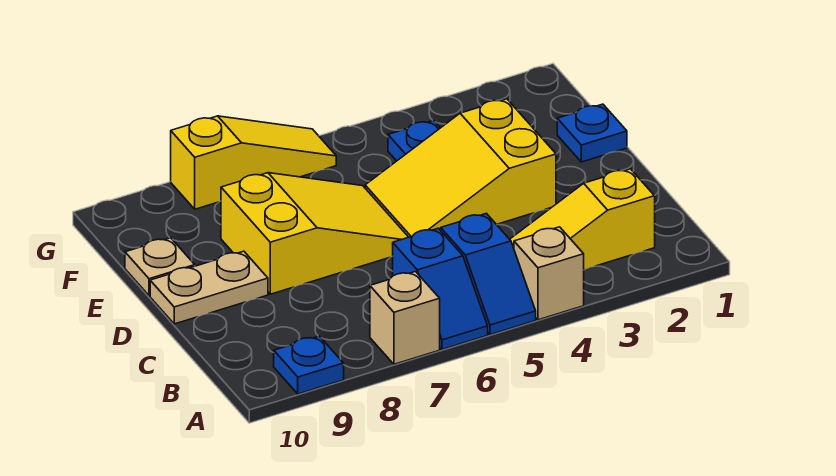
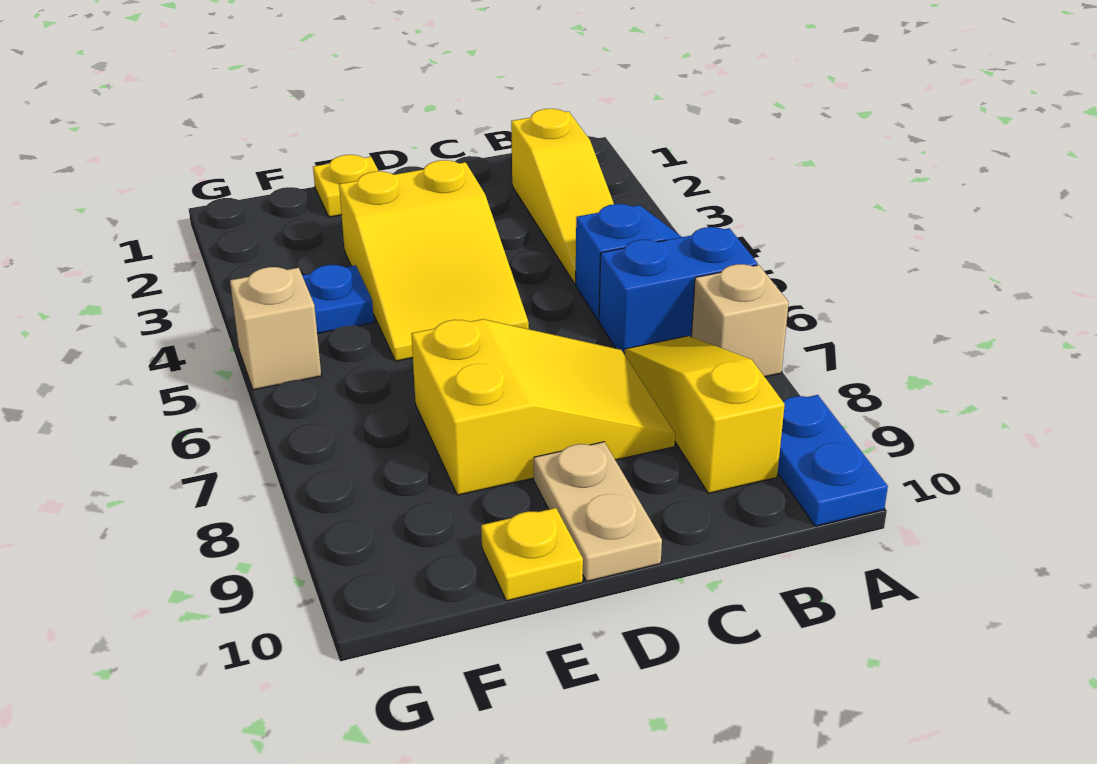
tan brick A4 level 1 -> tan brick G5 level 1
blue slope A6:B6 level 1 top B -> blue brick A6:B6 level 1
blue plate A9 level 1 -> blue plate A9:A10 level 1
yellow slope D6:E8 level 1 top 8 -> yellow slope C7:E8 level 1 top E
blue plate E1 level 1 -> yellow plate E1 level 1
tan plate E10 level 1 -> yellow plate E10 level 1
yellow slope G6:G8 level 1 top 8 -> yellow slope B7:B9 level 1 top 9

